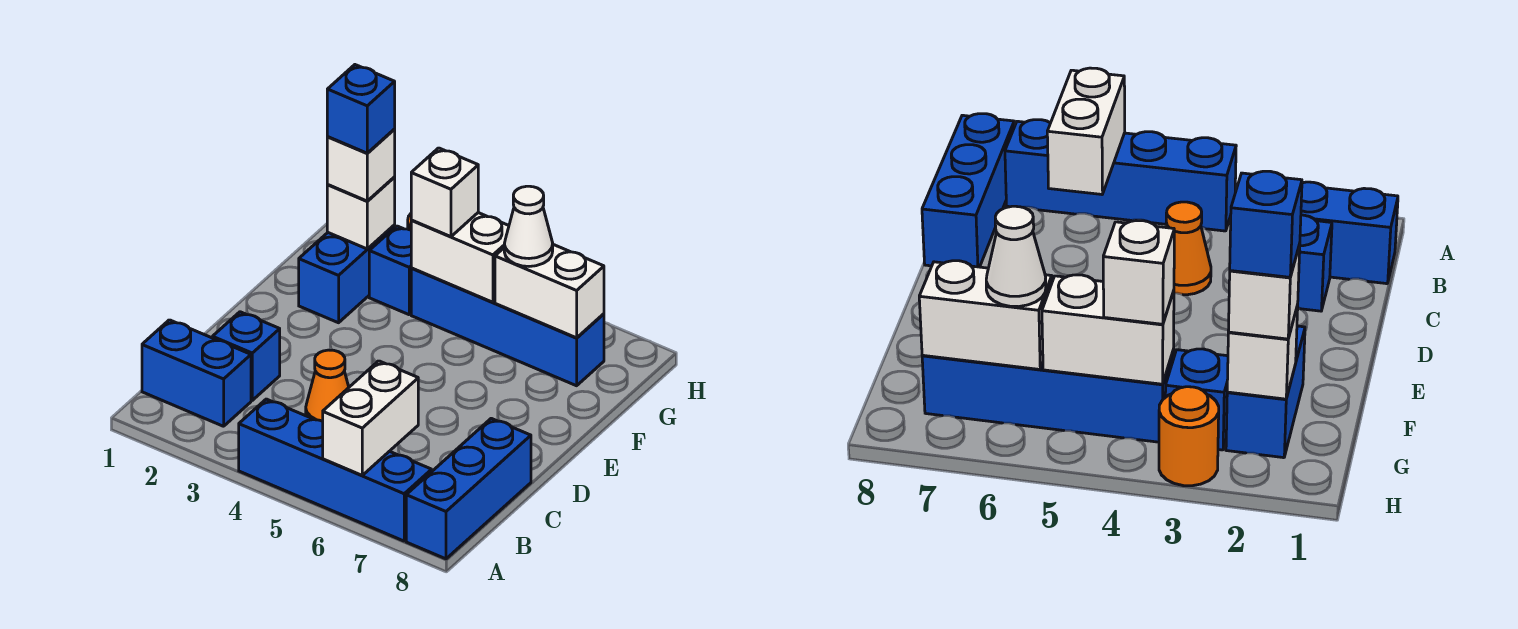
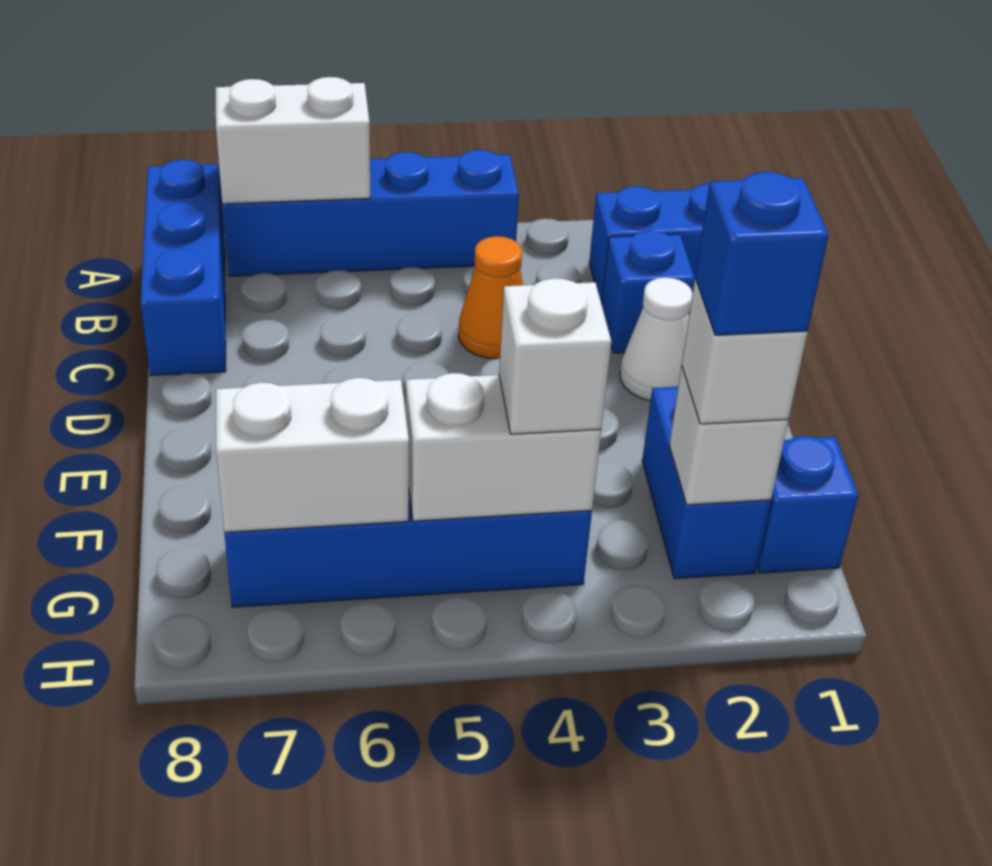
white brick A6:B6 level 2 -> white brick A6:A7 level 2
blue brick G3 level 1 -> blue brick G1 level 1
white cone G6 level 3 -> white cone D2 level 1
orange round brick H3 level 1 -> none

